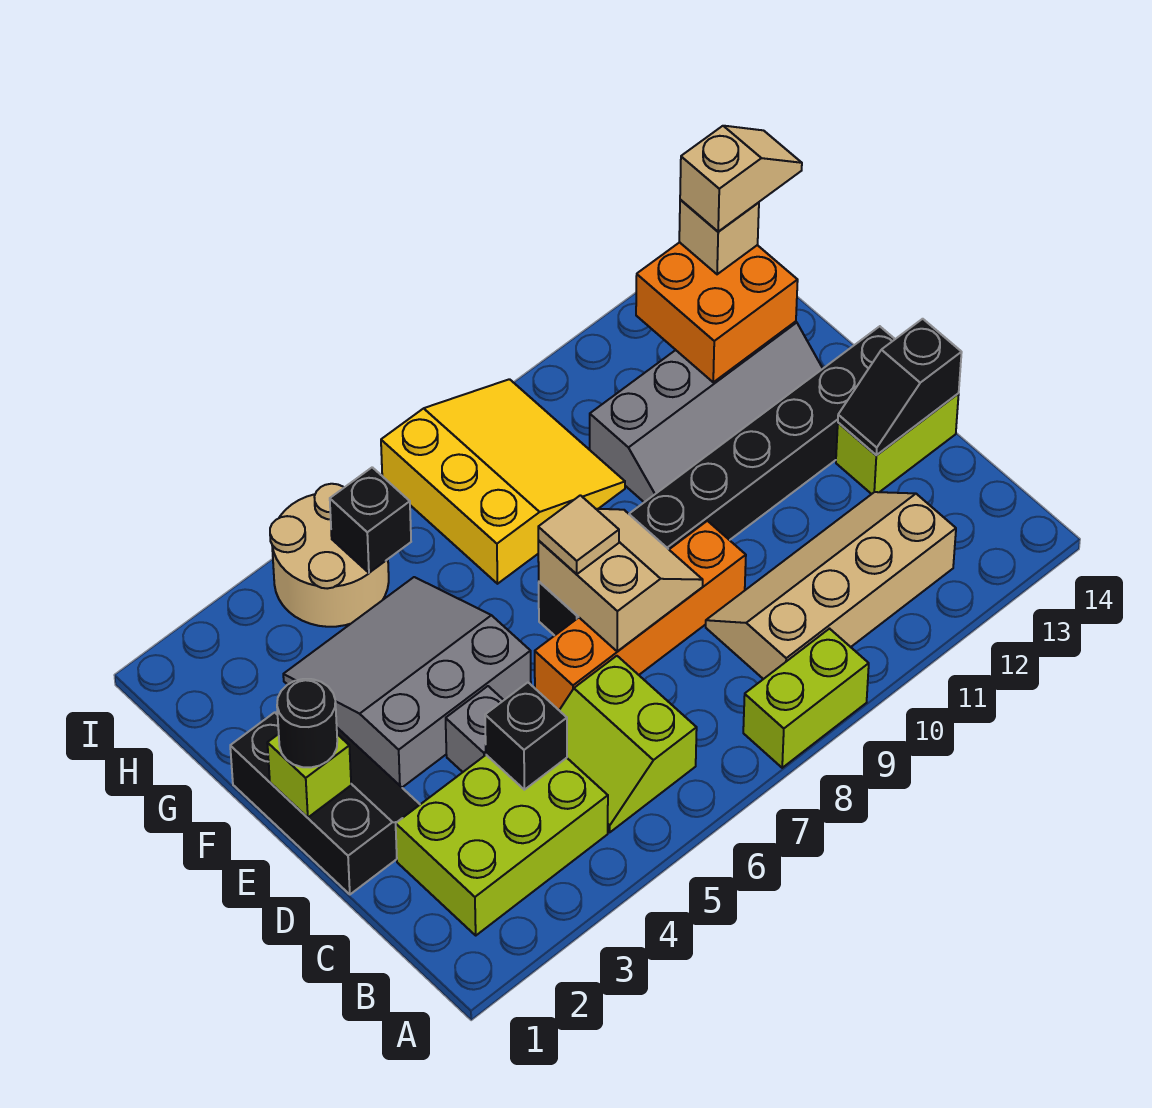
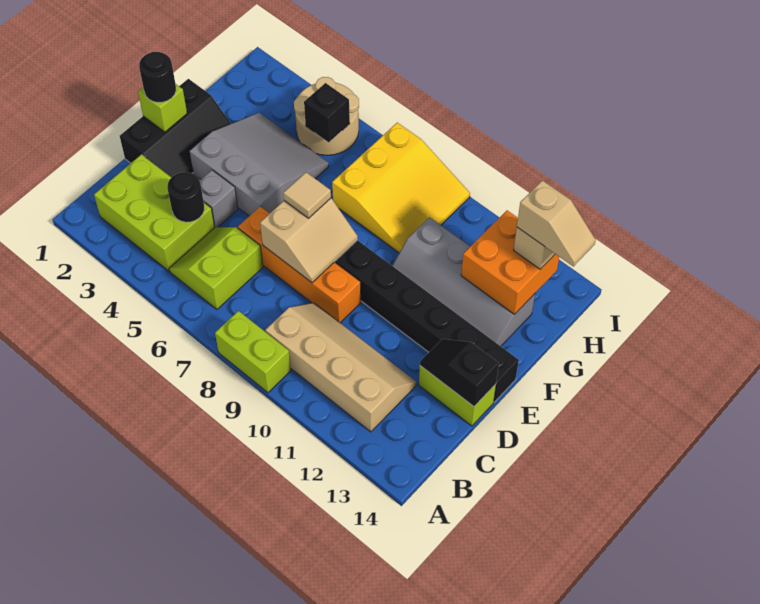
black brick C4 level 2 -> black round brick C4 level 2

